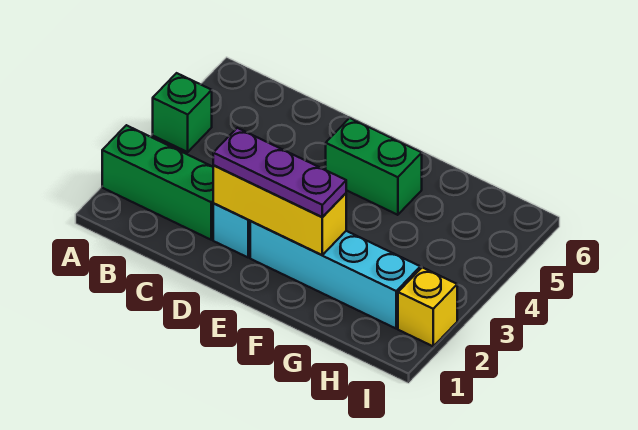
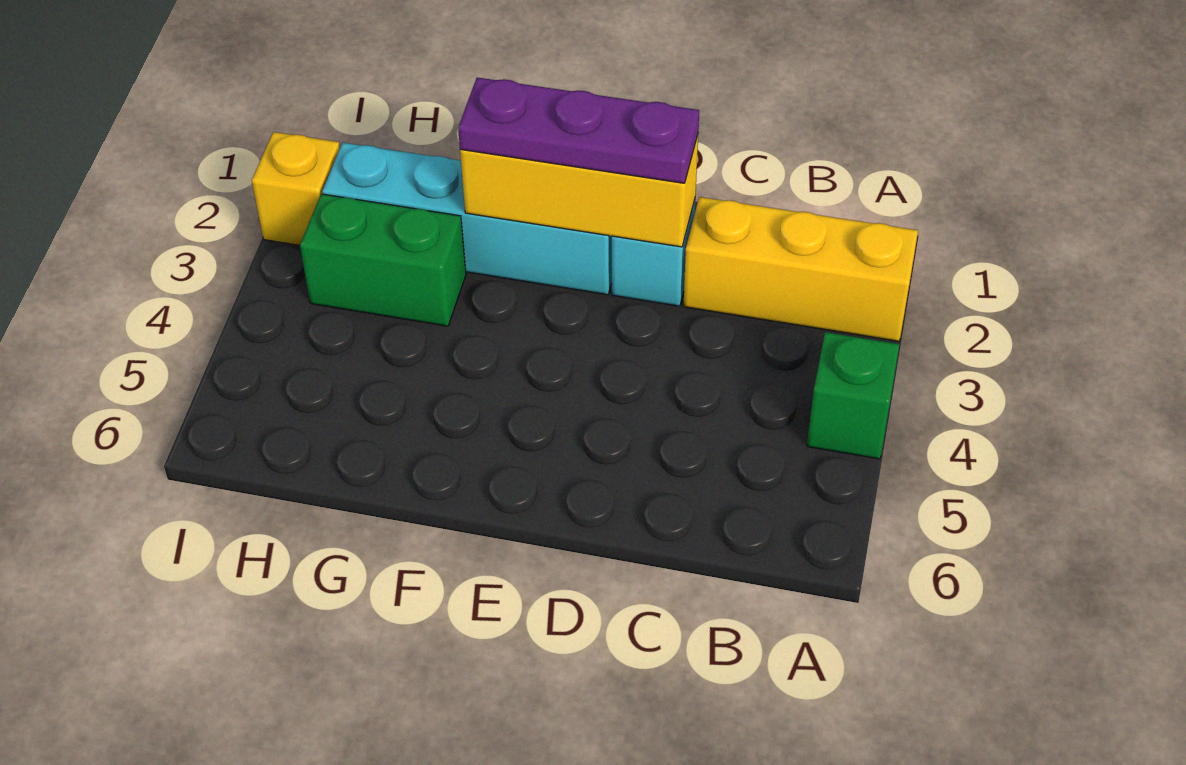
green brick A2:C2 level 1 -> yellow brick A2:C2 level 1
green brick E5:F5 level 1 -> green brick G3:H3 level 1

